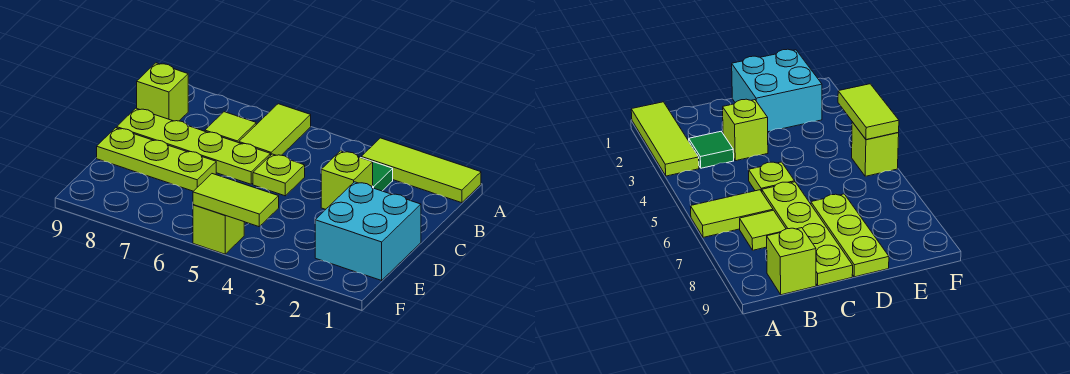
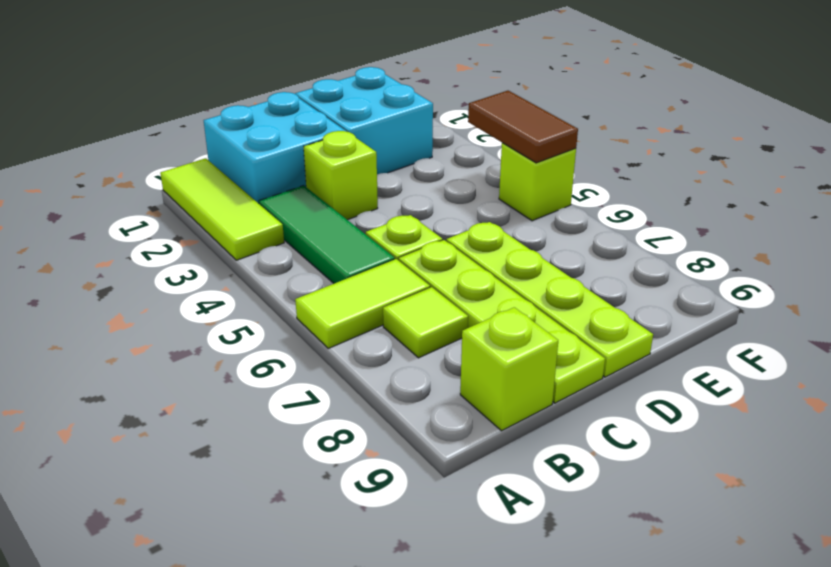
none -> cyan brick B1:C2 level 1
green tile B3 level 1 -> green tile B3:B5 level 1
lime plate D7:D9 level 1 -> lime plate D6:D9 level 1
lime tile F4:F5 level 2 -> brown tile F4:F5 level 2

